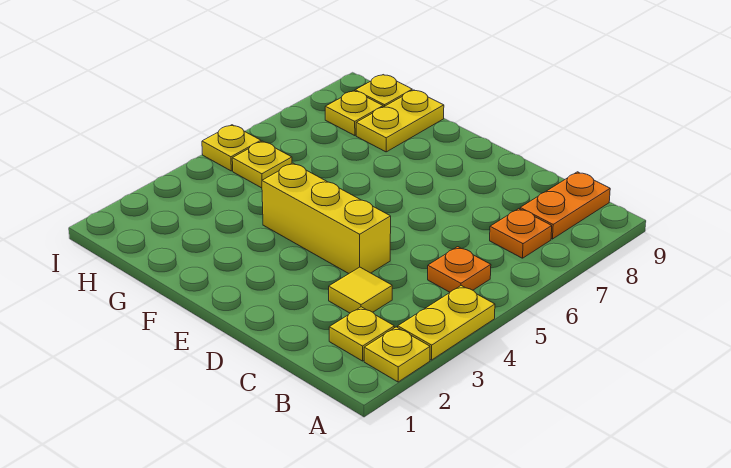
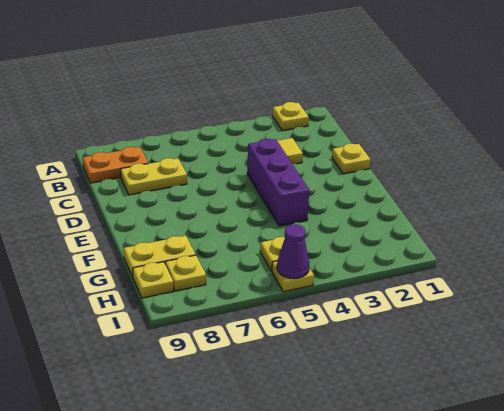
yellow plate A3:A4 level 1 -> yellow plate C7:C8 level 1
yellow plate B2 level 1 -> yellow plate D1 level 1
orange plate B5 level 1 -> none
orange plate B7 level 1 -> none
yellow brick D4:F4 level 1 -> purple brick D4:F4 level 1
none -> purple cone I5 level 2

